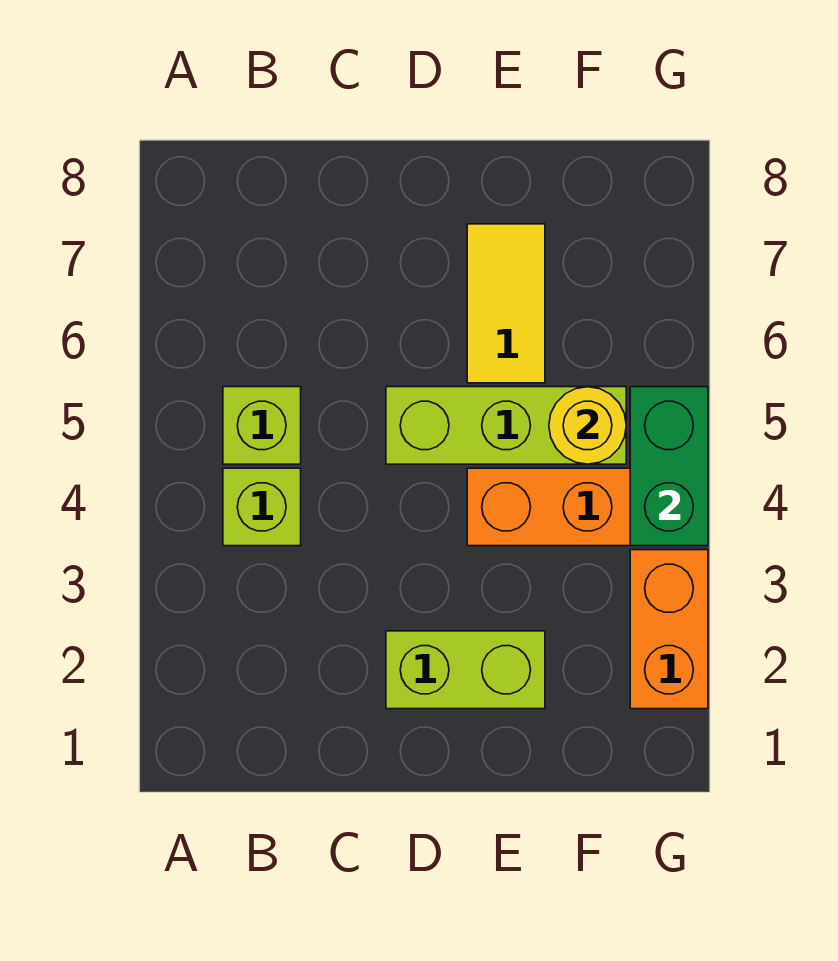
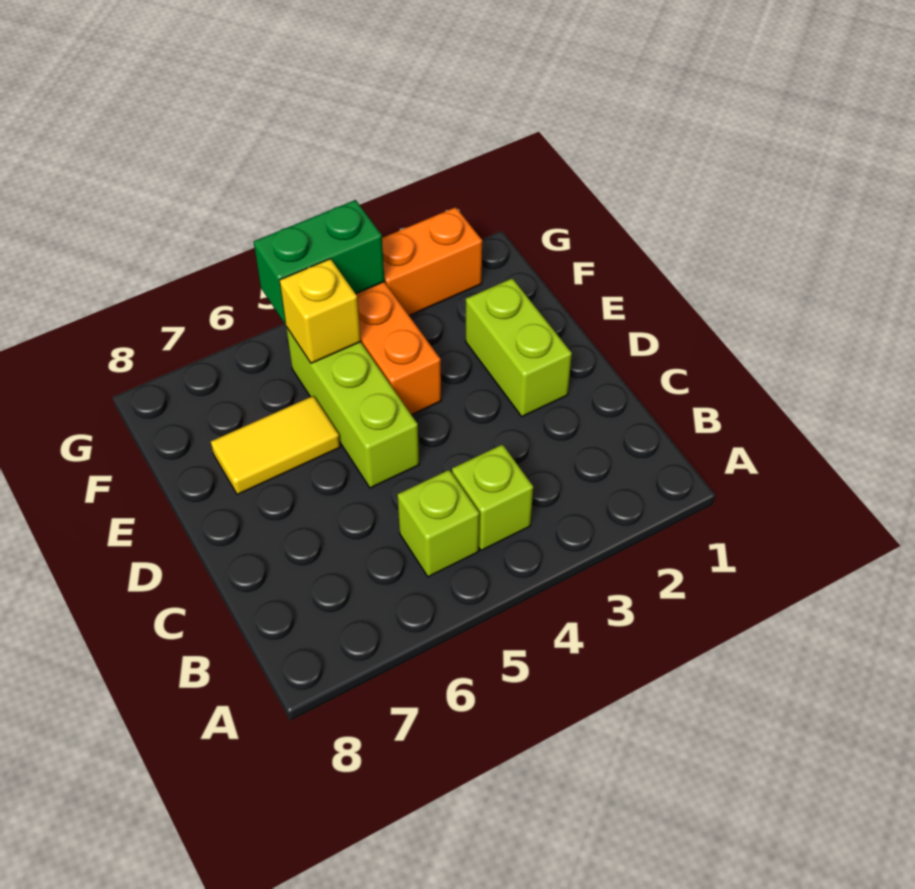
yellow round brick F5 level 2 -> yellow brick F5 level 2

